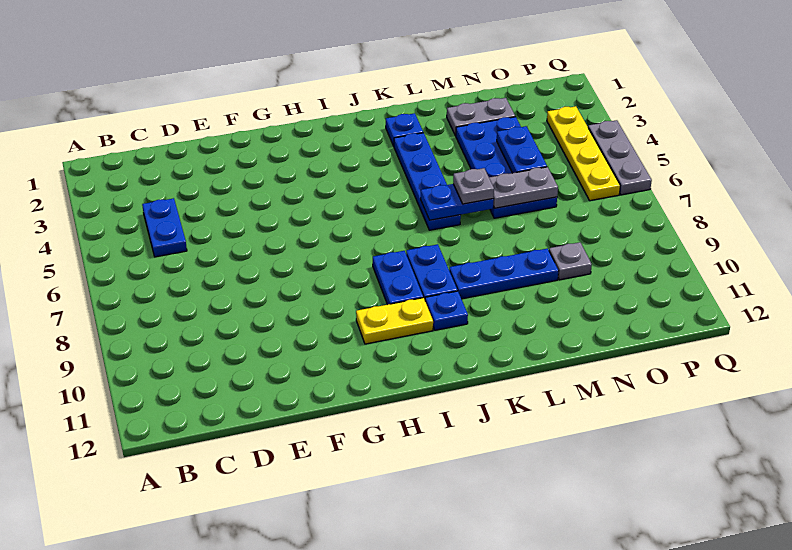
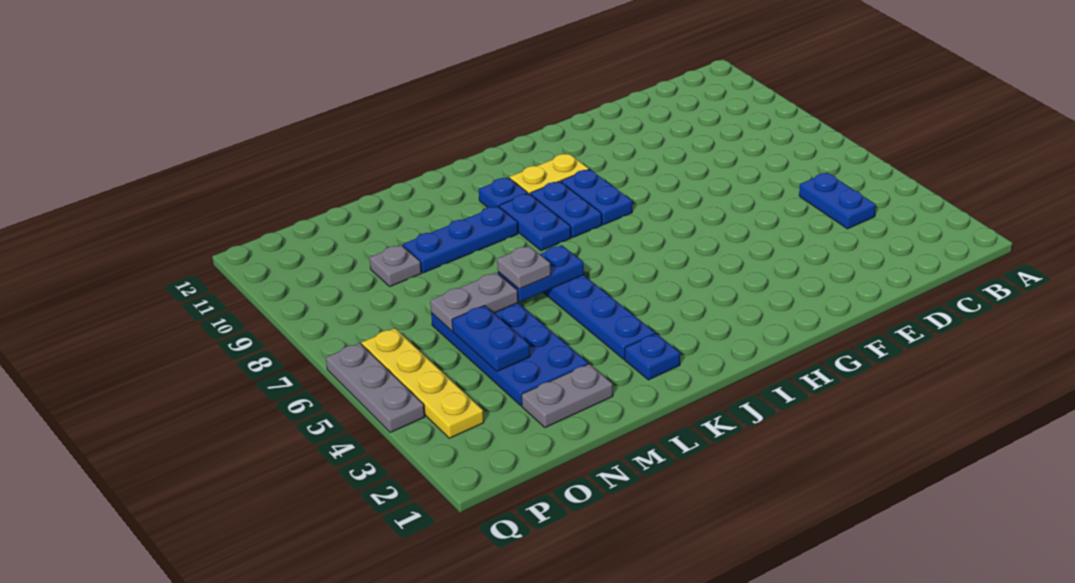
none -> blue plate H8:H9 level 1

